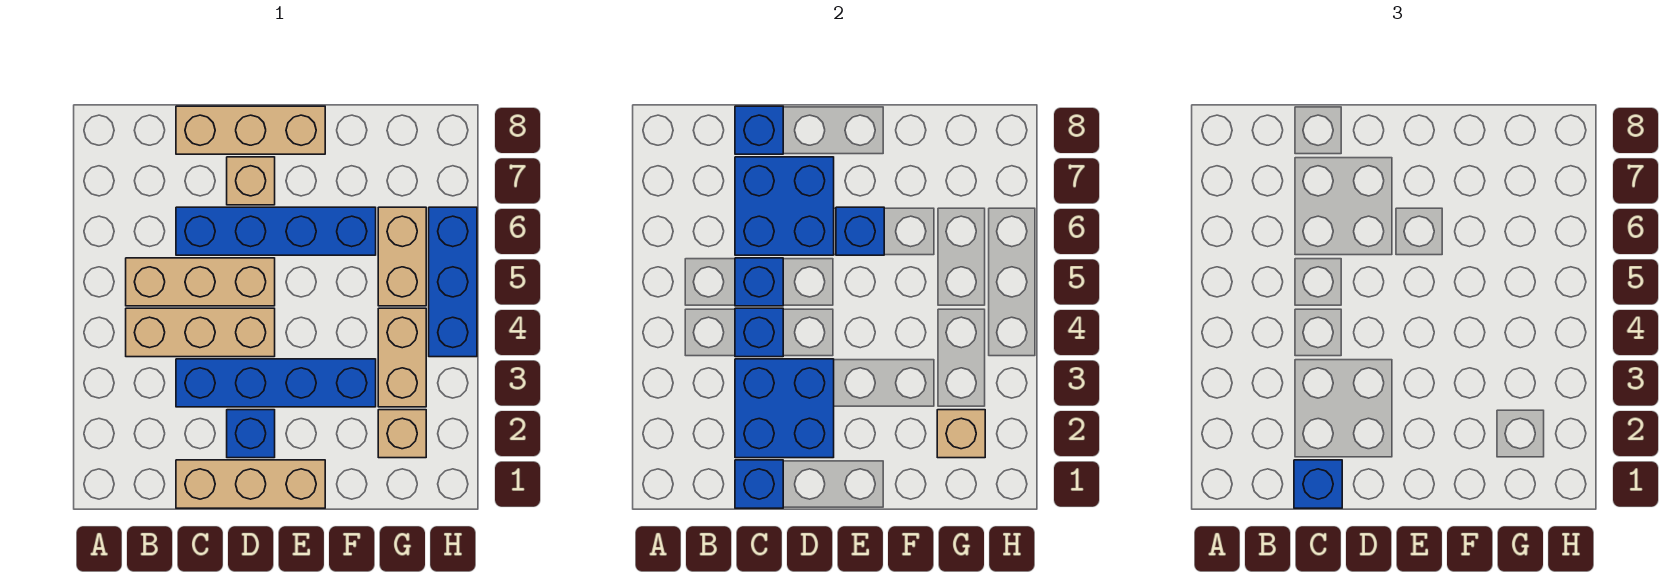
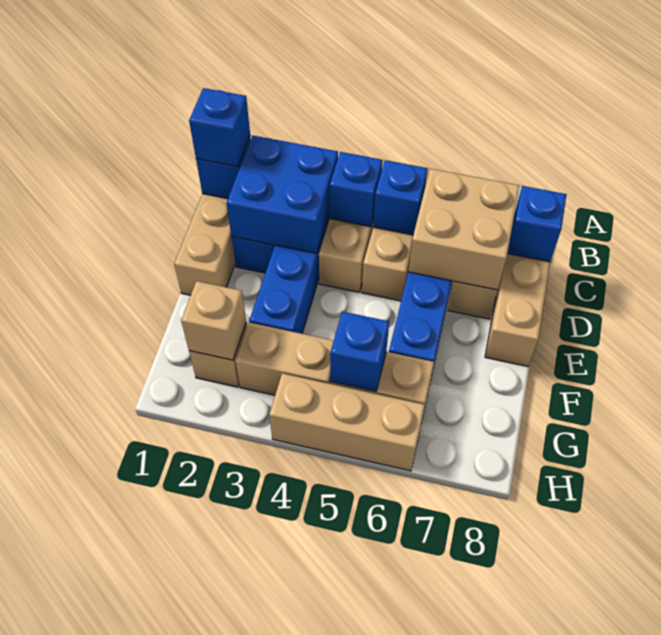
blue brick C6:D7 level 2 -> tan brick C6:D7 level 2
blue brick E6 level 2 -> blue brick G5 level 2
blue brick H4:H6 level 1 -> tan brick H4:H6 level 1

